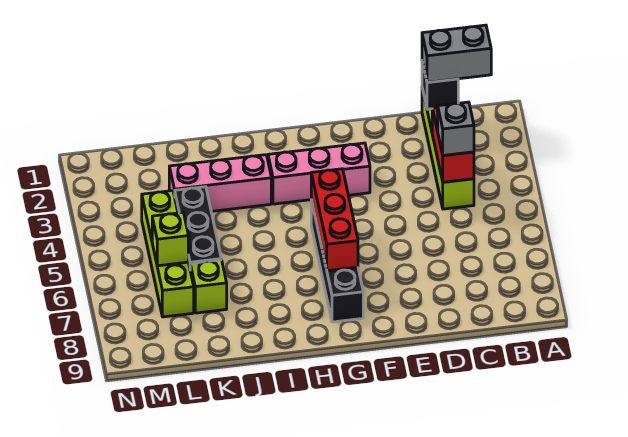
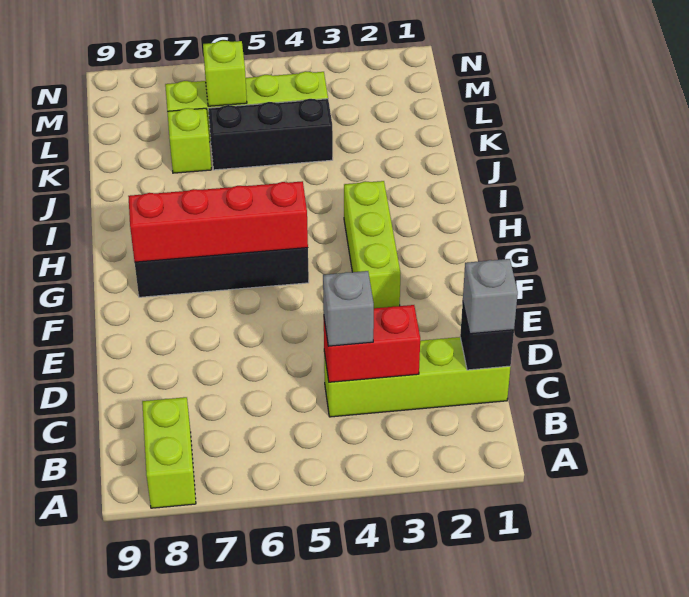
none -> lime brick A8:B8 level 1
grey brick B1:C1 level 3 -> grey brick C1 level 3
pink brick F3:H3 level 1 -> lime brick F3:H3 level 1
red brick G5:G7 level 2 -> red brick G5:G8 level 2
pink brick I3:K3 level 1 -> none

